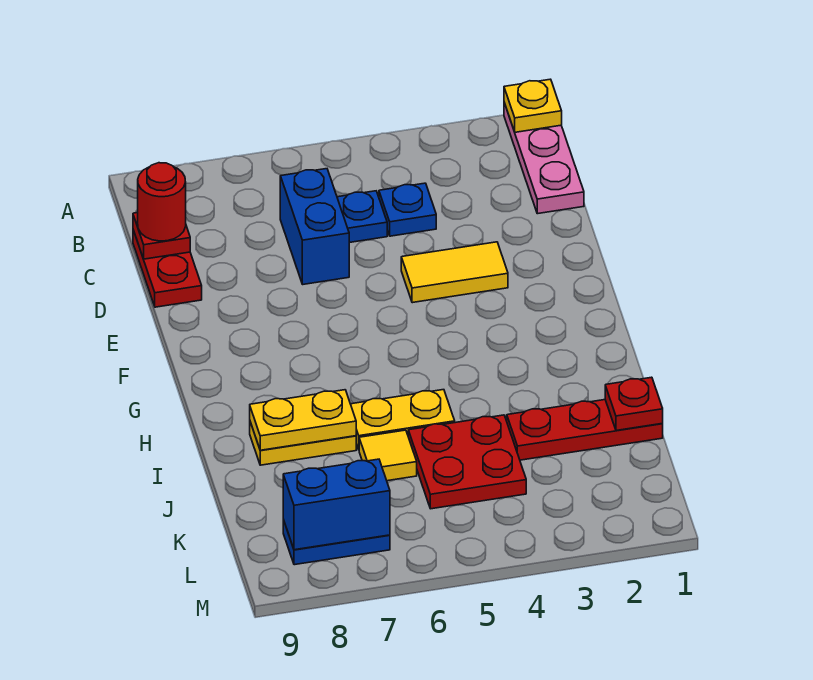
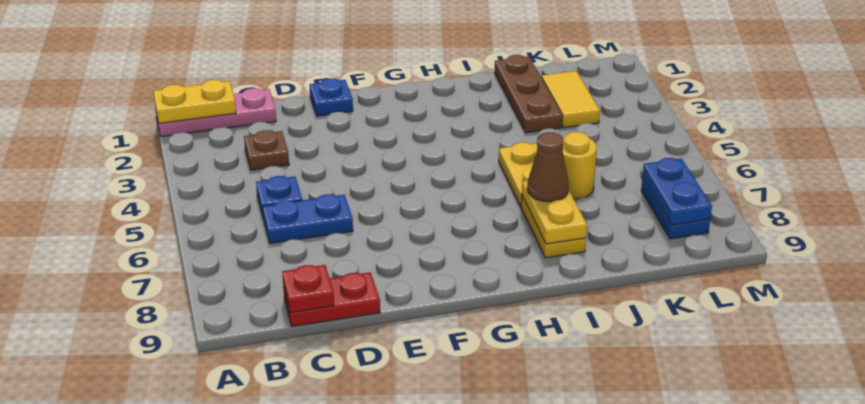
yellow plate A1 level 2 -> yellow plate A1:B1 level 2
none -> brown plate C3 level 1
blue plate C4 level 1 -> blue plate E1 level 1
blue brick C6:D6 level 1 -> blue plate C6:D6 level 1
red round brick C9 level 3 -> none
yellow tile E3:E4 level 1 -> yellow tile K2:K3 level 1
none -> brown cone I7 level 3
red plate J1:J3 level 1 -> brown plate J1:J3 level 1
red plate J1 level 2 -> none
red plate J4:K5 level 1 -> none
yellow tile J6 level 1 -> yellow round brick J6 level 1
blue brick L7:L8 level 2 -> blue plate L7:L8 level 2

